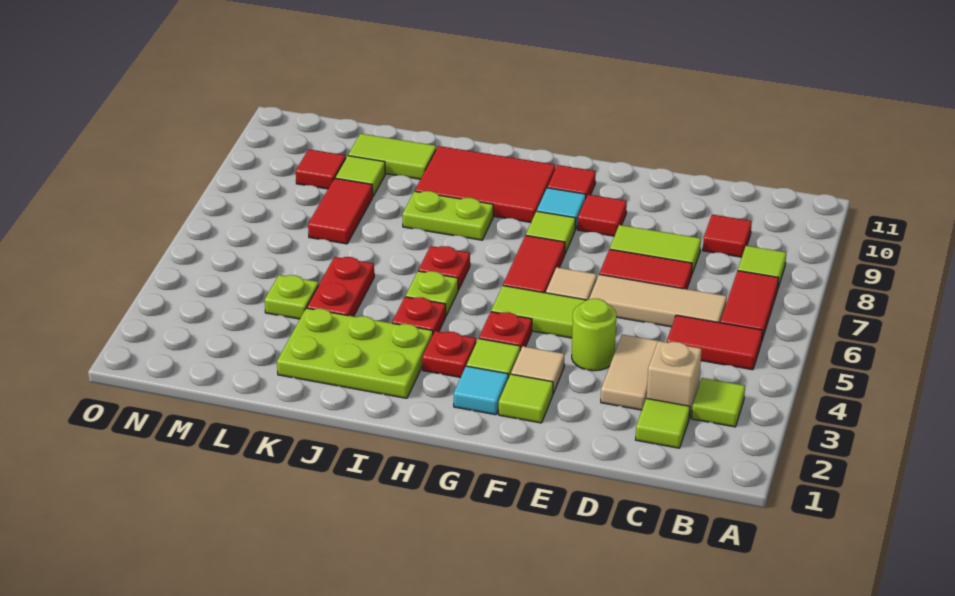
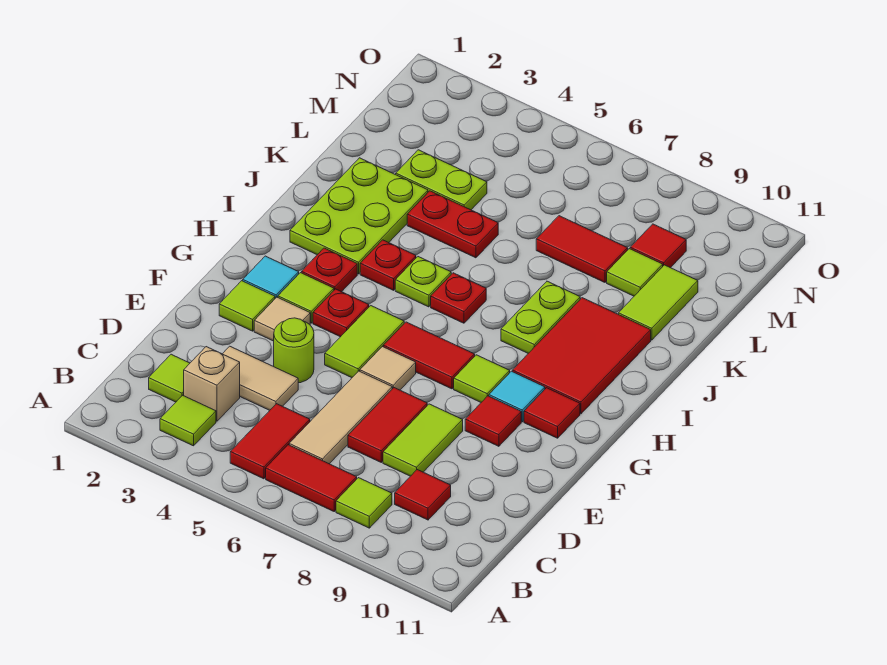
lime plate L4 level 1 -> lime plate L3:L4 level 1

